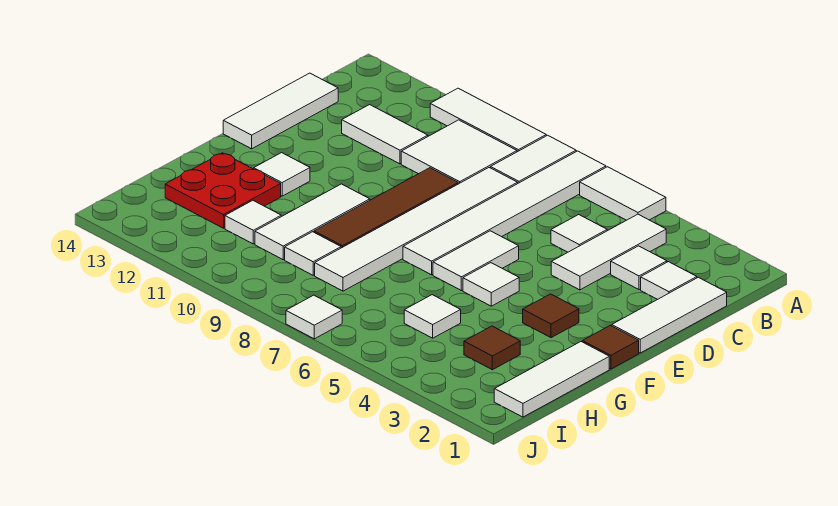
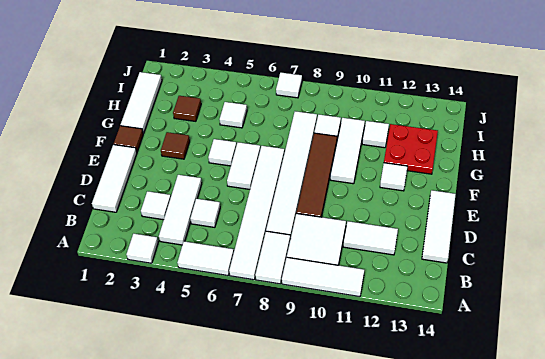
white tile C2 level 1 -> white tile A3 level 1

